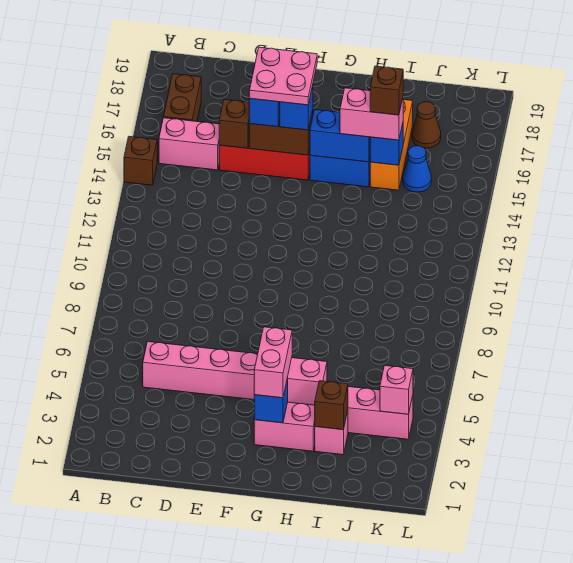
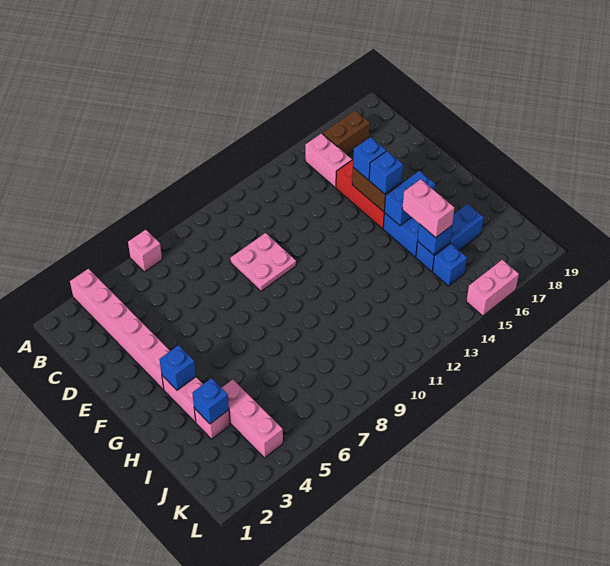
brown brick A14 level 1 -> none
pink brick C5:H5 level 1 -> pink brick A3:F3 level 1
brown brick D15 level 2 -> none
pink plate E15:F16 level 4 -> pink plate D9:E10 level 1
pink brick G3:G4 level 3 -> pink brick L15:L16 level 1
blue brick G15:H15 level 2 -> blue brick G15:G16 level 2
brown brick I3 level 2 -> blue brick I3 level 2
orange brick I15:I17 level 1 -> blue brick I15:I17 level 1
brown brick I15 level 4 -> none
blue cone J15 level 1 -> blue brick J15 level 1
brown cone J17 level 1 -> none
pink brick K4 level 2 -> pink brick A6 level 1

